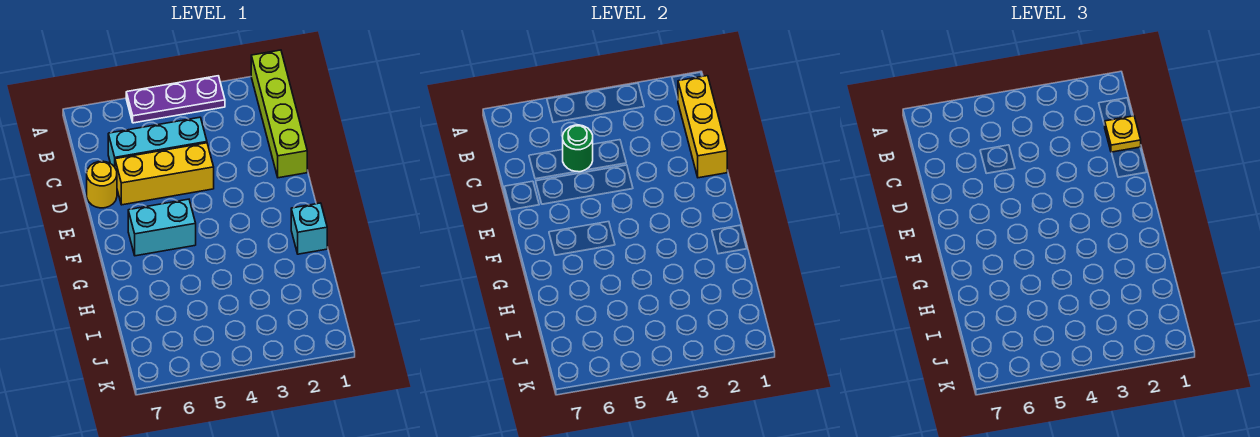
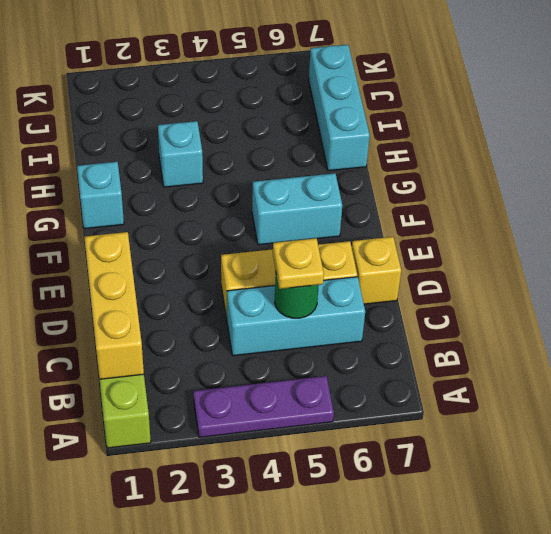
yellow plate C1 level 3 -> yellow plate C5 level 3
yellow round brick D7 level 1 -> yellow brick D7 level 1
none -> cyan brick H3 level 1
none -> cyan brick H7:J7 level 1

